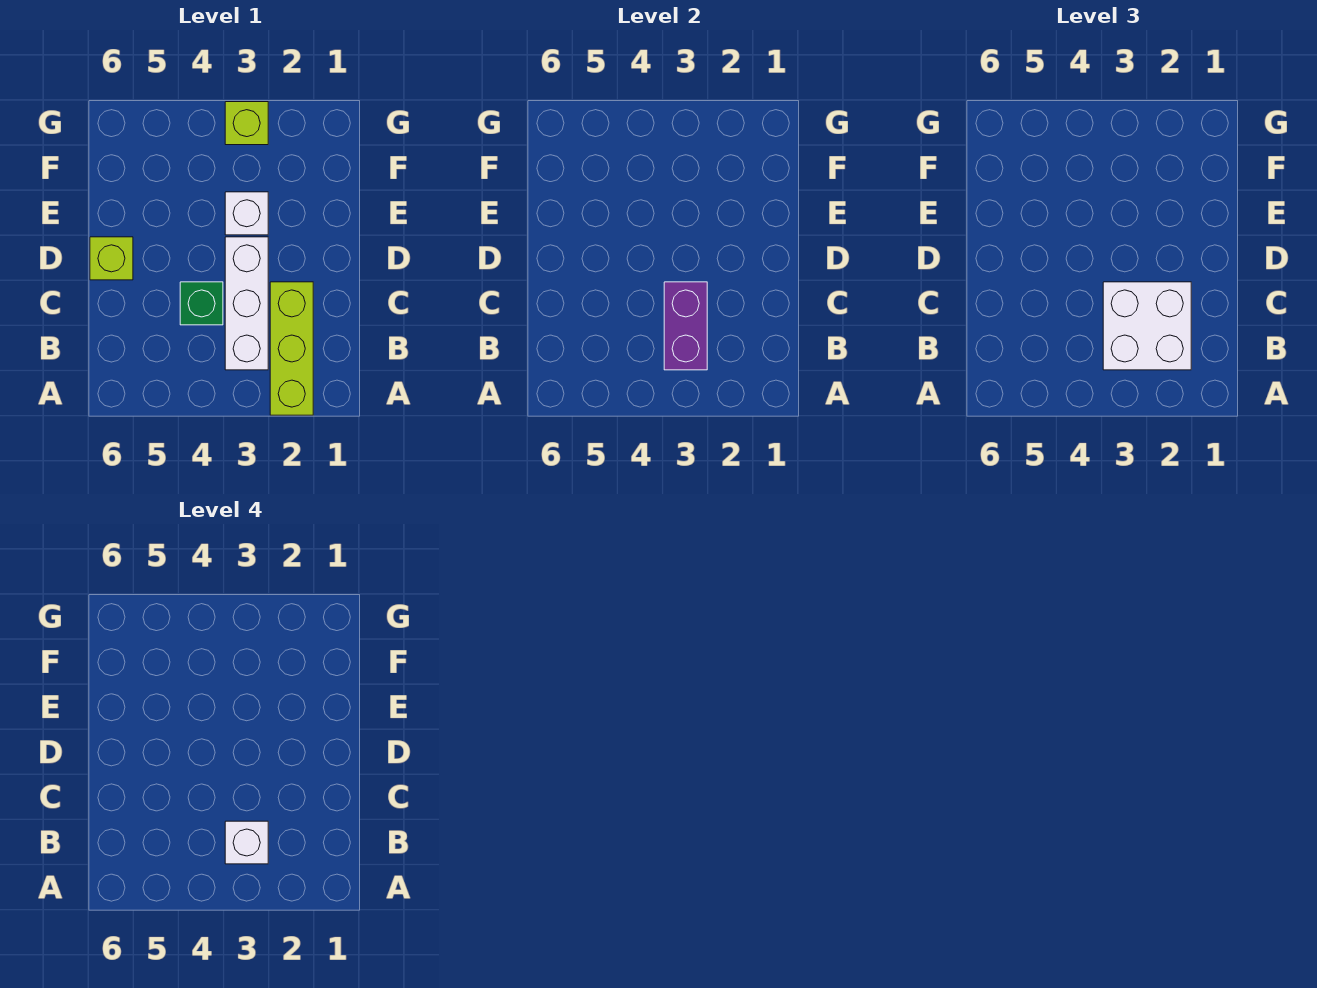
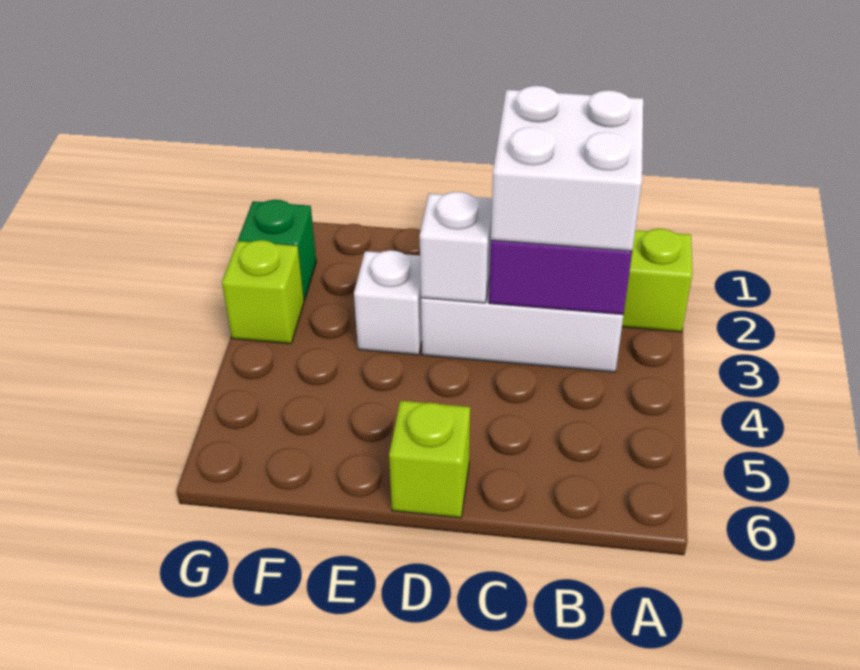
white brick B3 level 4 -> white brick D3 level 2
green brick C4 level 1 -> green brick G2 level 1

